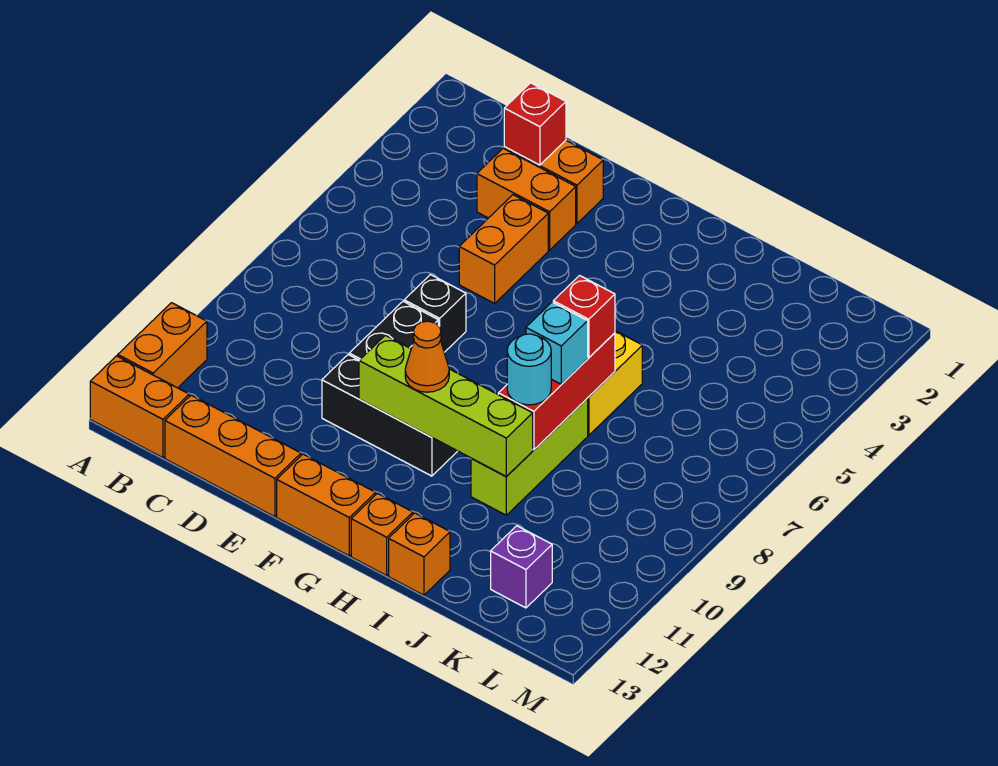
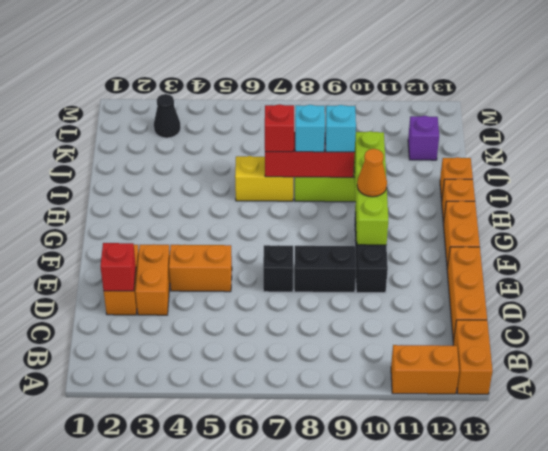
cyan round brick I9 level 3 -> cyan brick I9 level 3
none -> black cone L3 level 1

